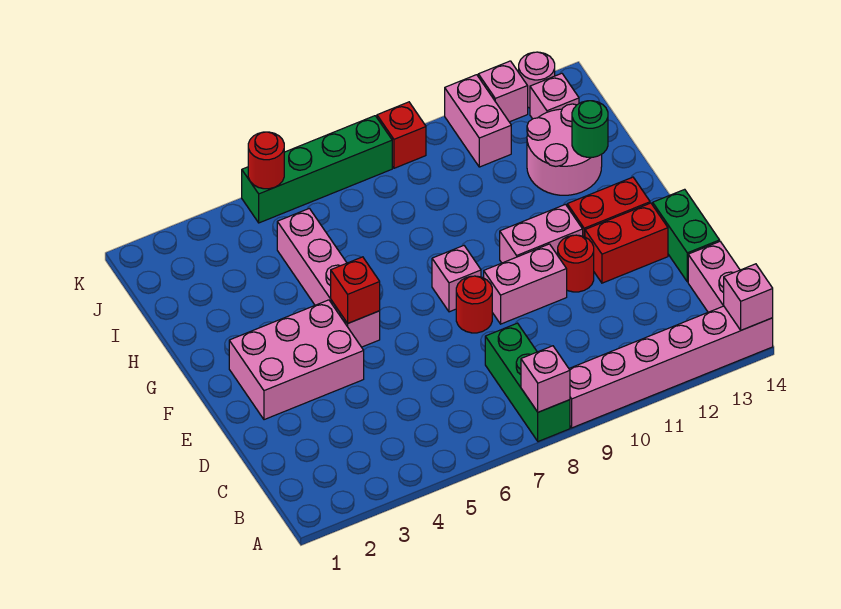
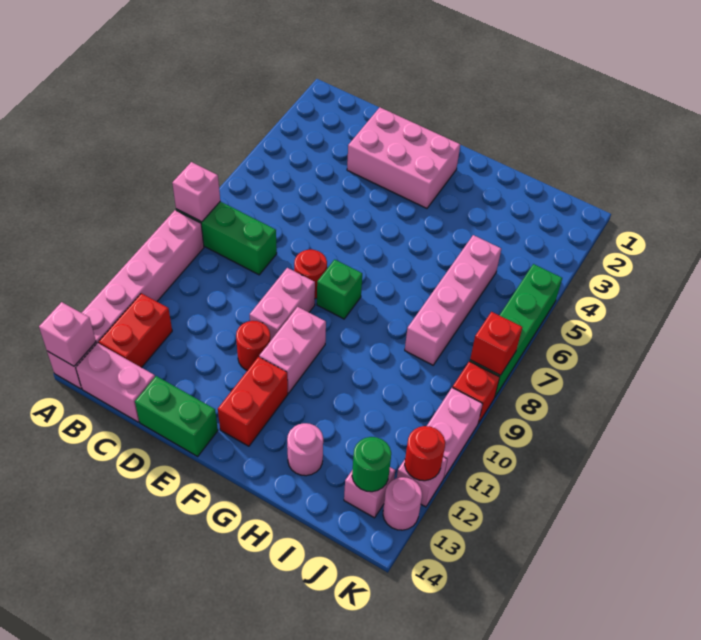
pink brick E2:F4 level 1 -> pink brick D2:F3 level 1
red brick E12:E13 level 1 -> red brick B12:B13 level 1
pink brick F5:I5 level 1 -> pink brick I5:I8 level 1
red brick F5 level 2 -> red brick K8 level 2
pink brick F8 level 1 -> green brick F8 level 1
pink round brick H12:I13 level 1 -> pink round brick H13 level 1
green round brick H13 level 2 -> green round brick J13 level 2
pink brick J11:K11 level 1 -> pink brick K10:K11 level 1
red round brick K5 level 2 -> red round brick K12 level 2

